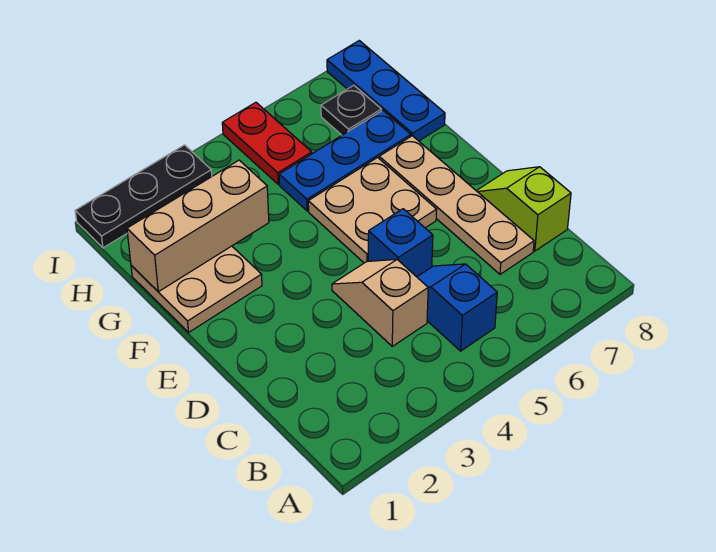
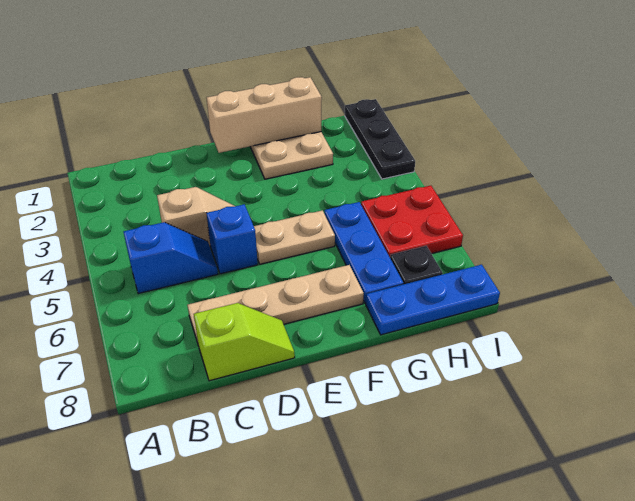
tan plate E5:F6 level 1 -> tan plate E5:F5 level 1
tan brick G1:G3 level 2 -> tan brick E1:G1 level 2
red plate H5:I5 level 1 -> red plate H5:I6 level 1

